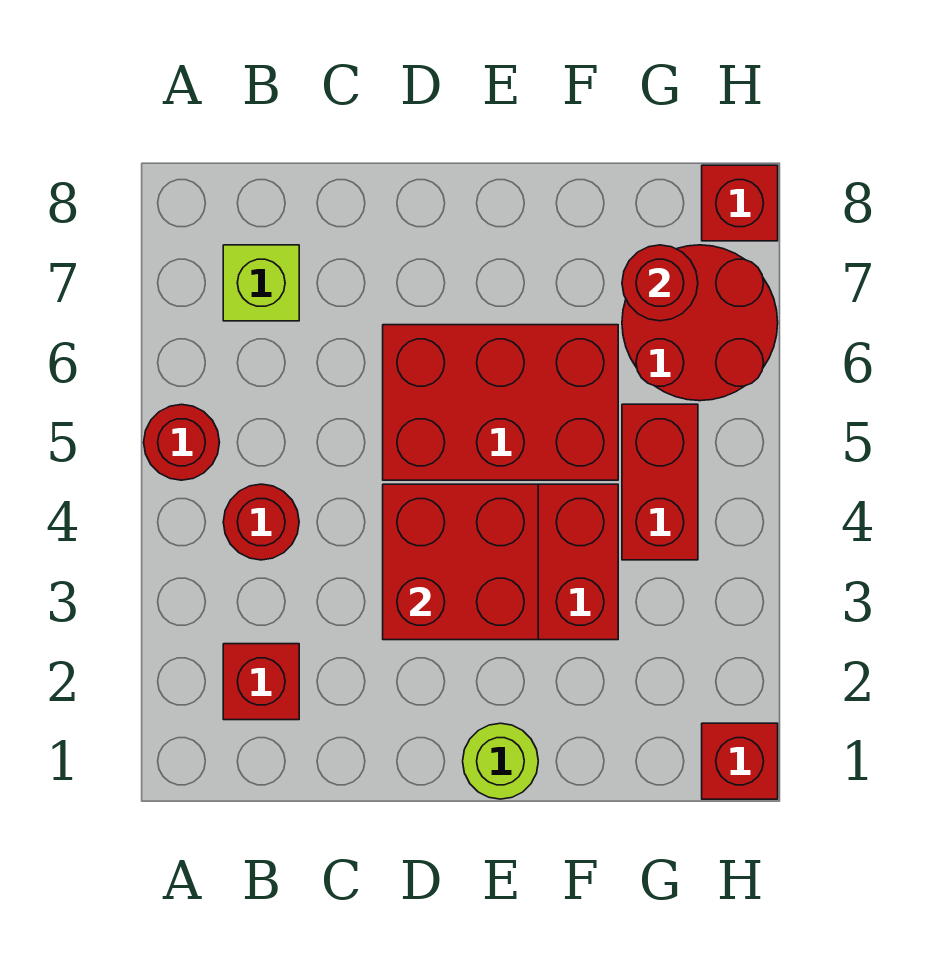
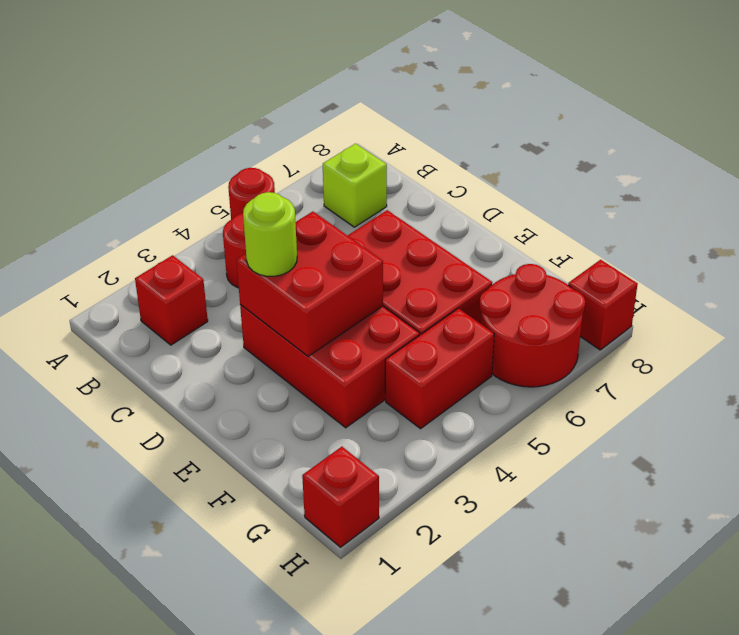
lime round brick E1 level 1 -> lime round brick D3 level 3
red round brick G7 level 2 -> none

